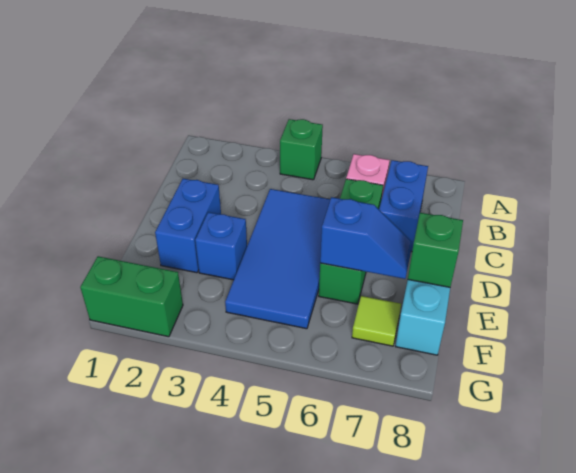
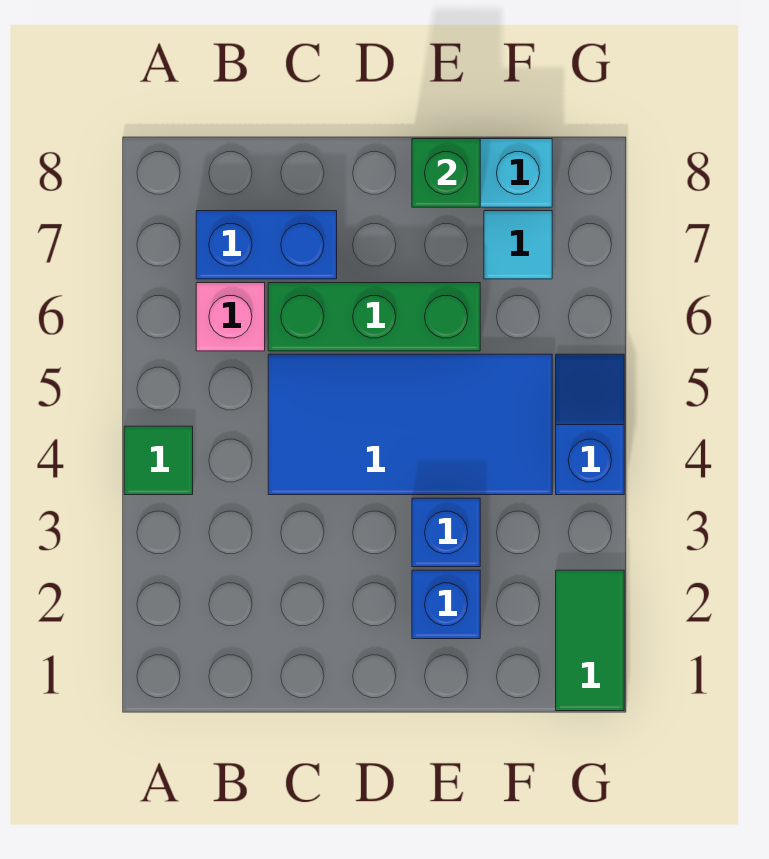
green brick A4 level 1 -> green tile A4 level 1
blue brick D2:E2 level 1 -> blue brick E2 level 1
blue slope E6:E7 level 2 top 6 -> blue slope G4:G5 level 1 top 4
lime tile F7 level 1 -> cyan tile F7 level 1
green brick G1:G2 level 1 -> green tile G1:G2 level 1

